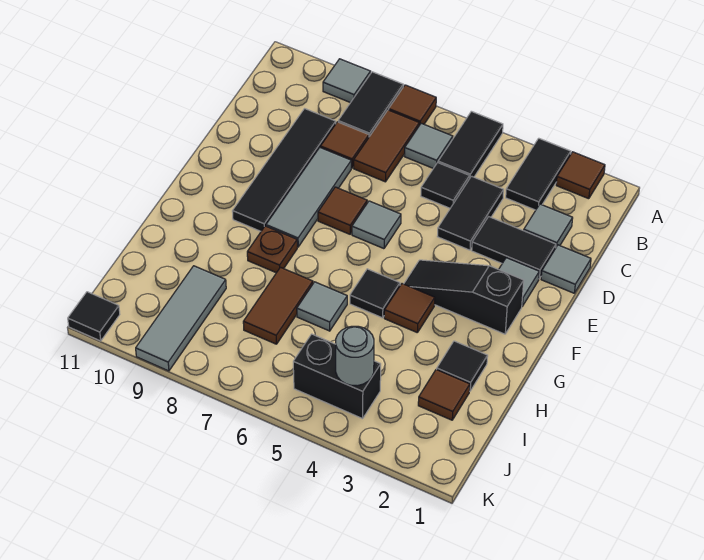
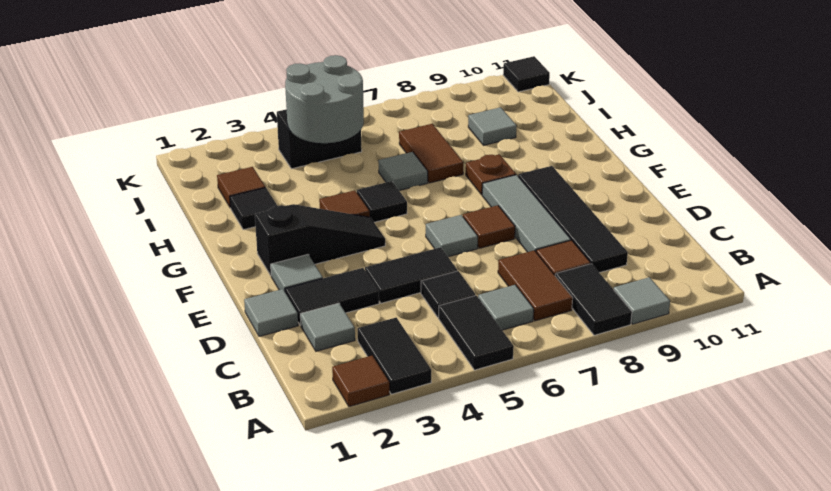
brown tile A7 level 1 -> none
black tile C4:D4 level 1 -> black tile D4:D5 level 1
grey tile I9:K9 level 1 -> grey tile I9 level 1
grey round brick J4 level 2 -> grey round brick I4:J5 level 2

